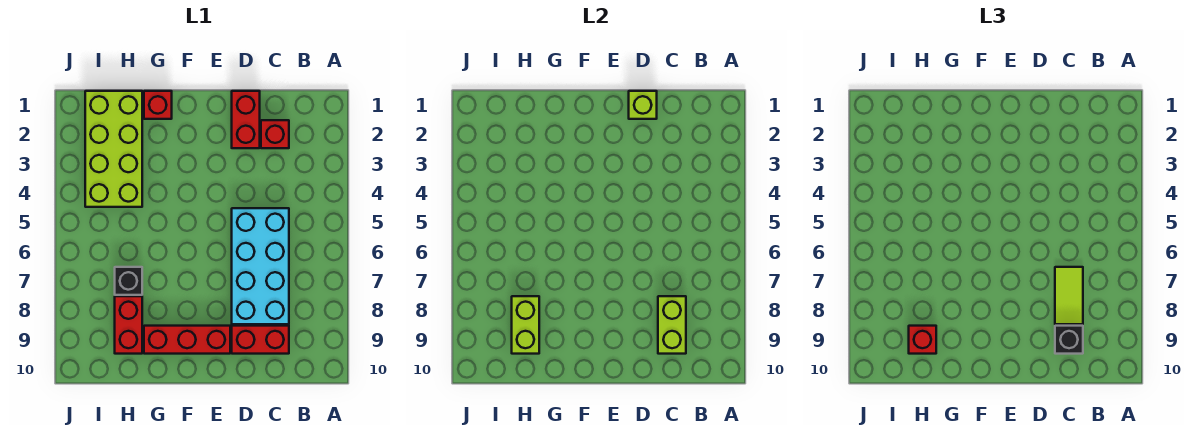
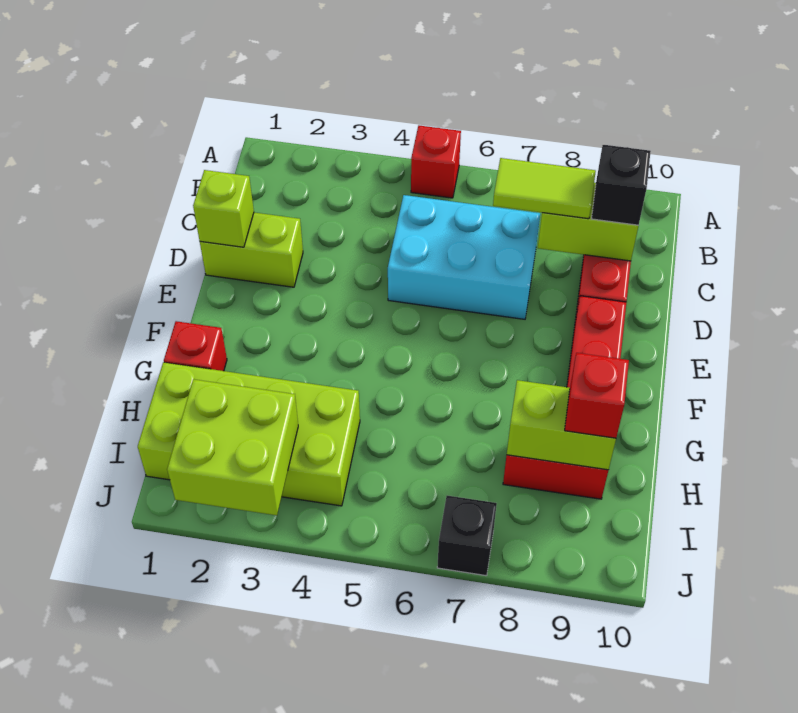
red brick C2 level 1 -> red brick A5 level 1
cyan brick C5:D8 level 1 -> cyan brick C5:D7 level 1
red brick D1:D2 level 1 -> lime brick D1:D2 level 1
black brick H7 level 1 -> black brick J7 level 1
none -> lime brick I2:J3 level 2

